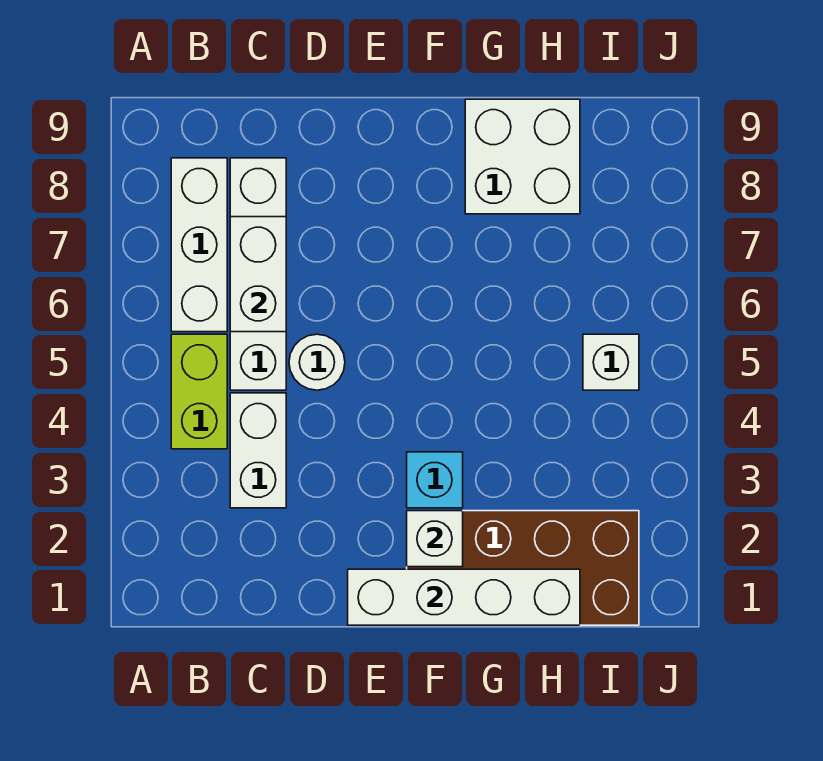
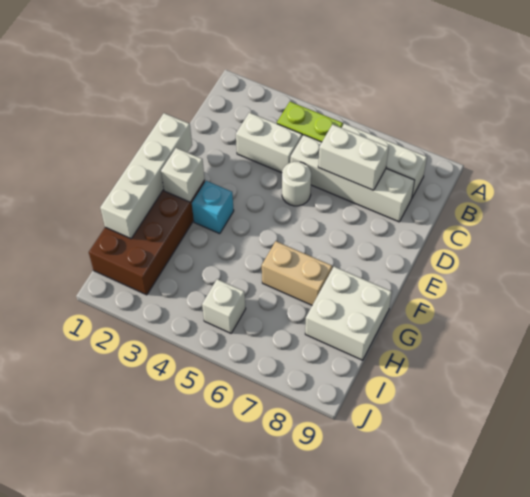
none -> tan brick G6:G7 level 1

